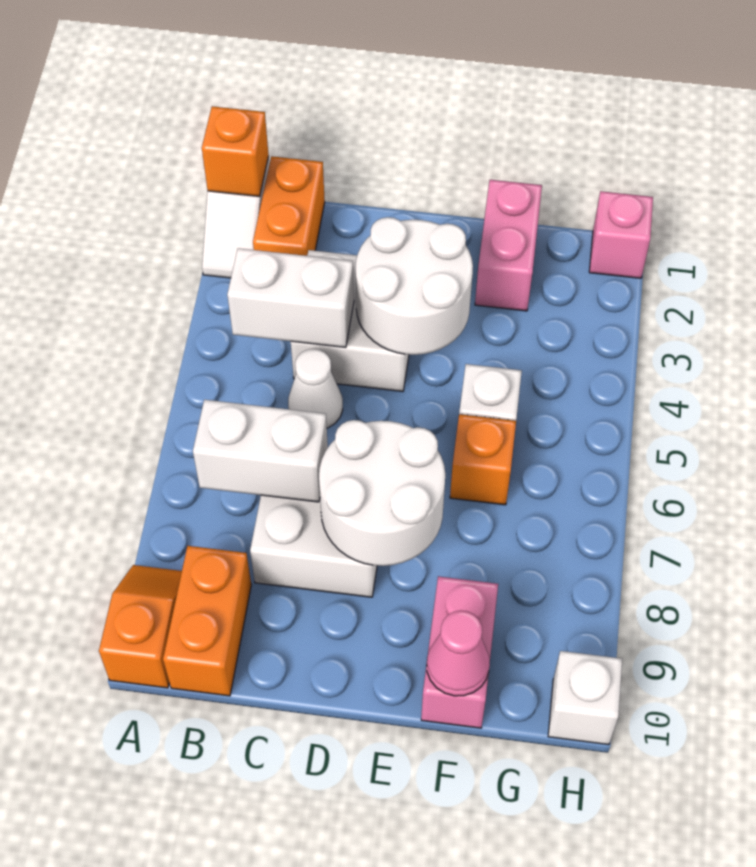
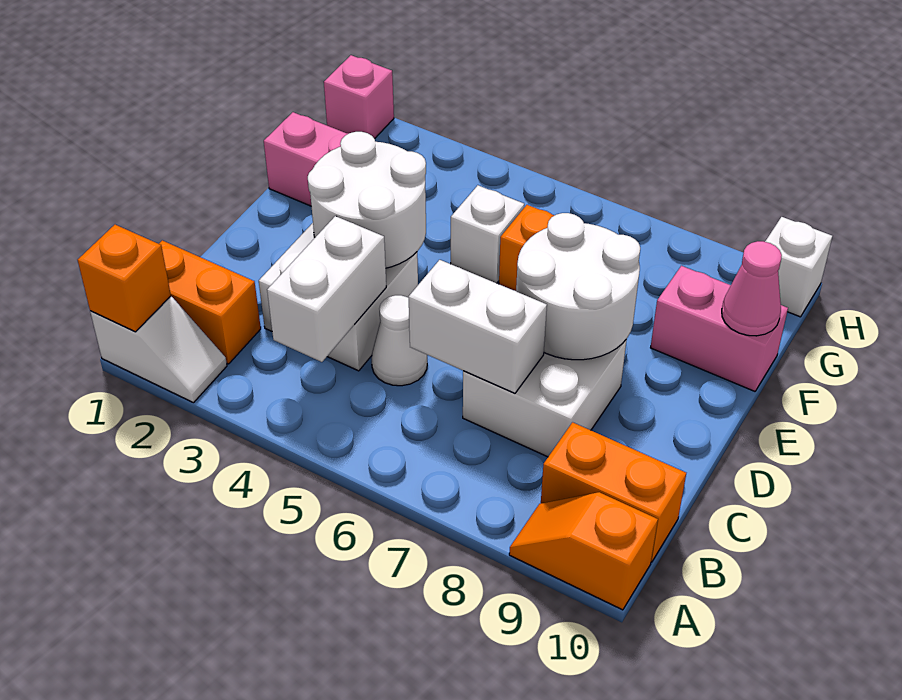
white brick B7:C7 level 2 -> white brick C6:C7 level 2

